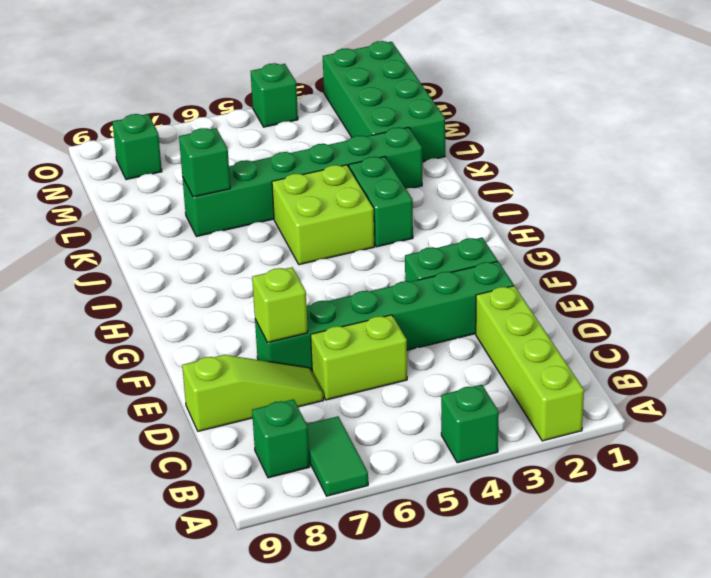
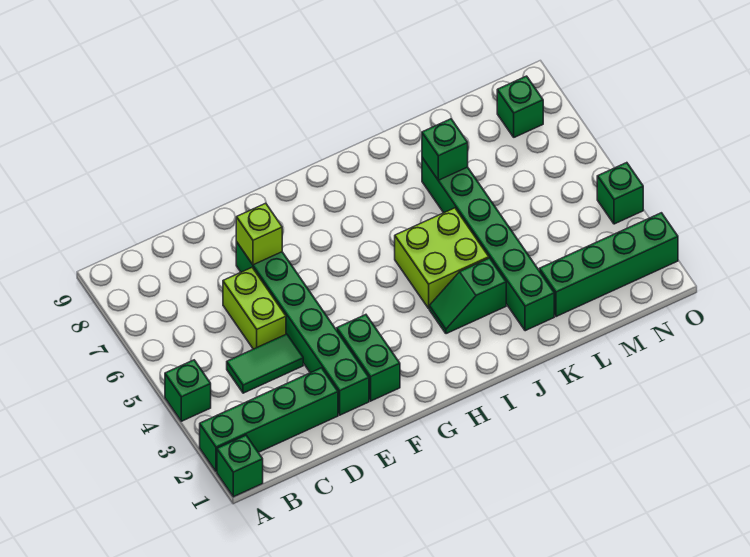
lime brick A2:D2 level 1 -> green brick A2:D2 level 1
green tile A7:B7 level 1 -> green tile C4:D4 level 1
green brick B8 level 1 -> green brick A1 level 1
lime slope D7:D9 level 1 top 9 -> none
green brick I3:J3 level 1 -> green slope I3:J3 level 1 top J
green brick L1:O2 level 1 -> green brick L2:O2 level 1

